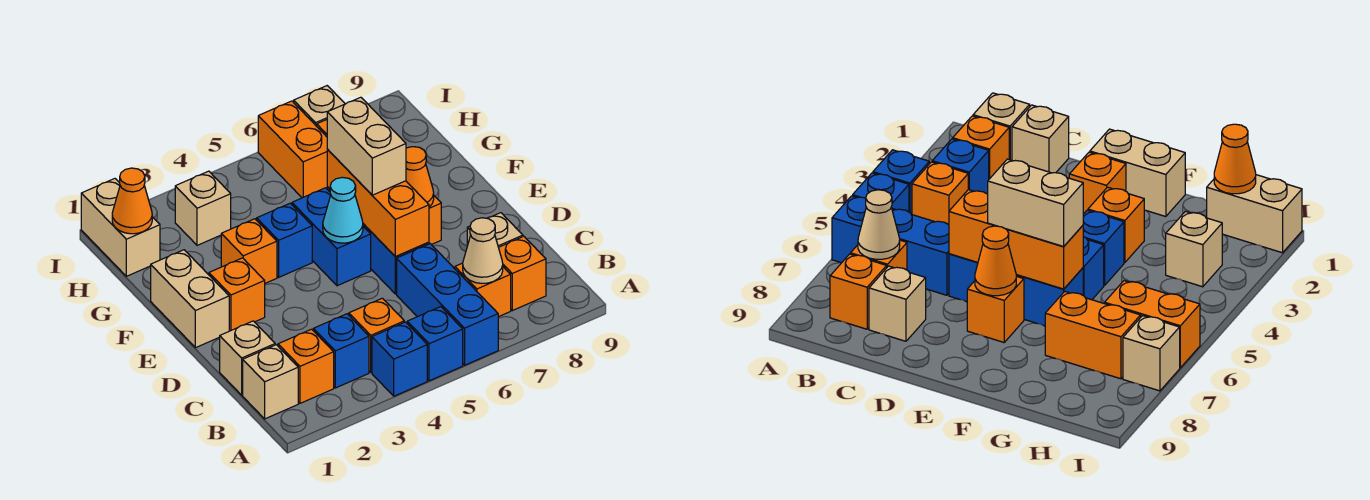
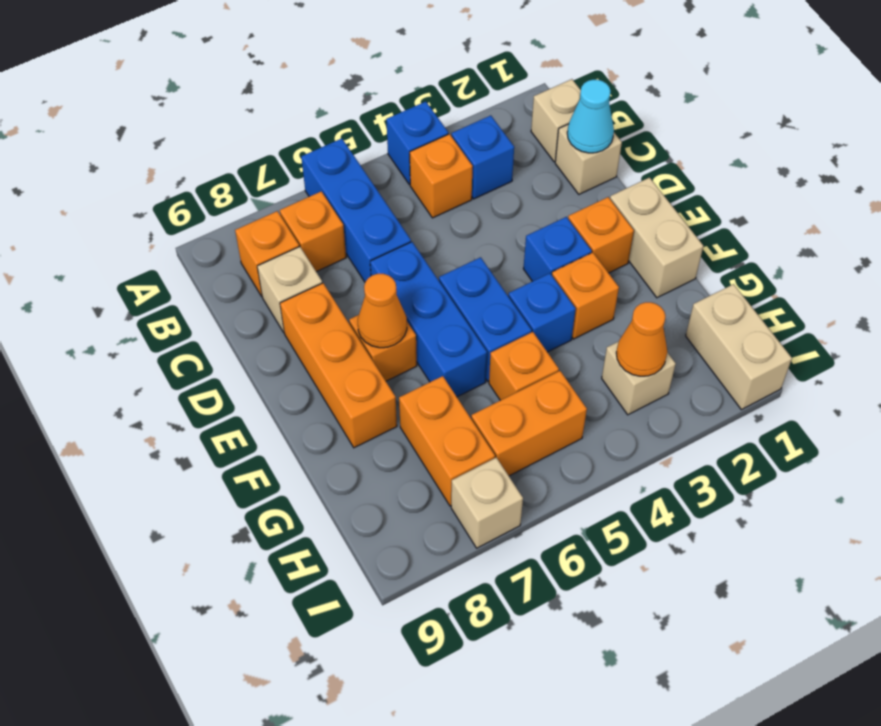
blue brick A5 level 1 -> blue brick E3 level 1
orange brick B2 level 1 -> orange brick G5 level 1
tan cone B7 level 2 -> none
orange brick D6:F6 level 2 -> orange brick D8:F8 level 1
cyan cone E5 level 2 -> cyan cone C1 level 2
tan brick E6:F6 level 3 -> none
orange cone H1 level 2 -> orange cone H3 level 2
orange brick H6:I6 level 1 -> orange brick H5:H6 level 1

